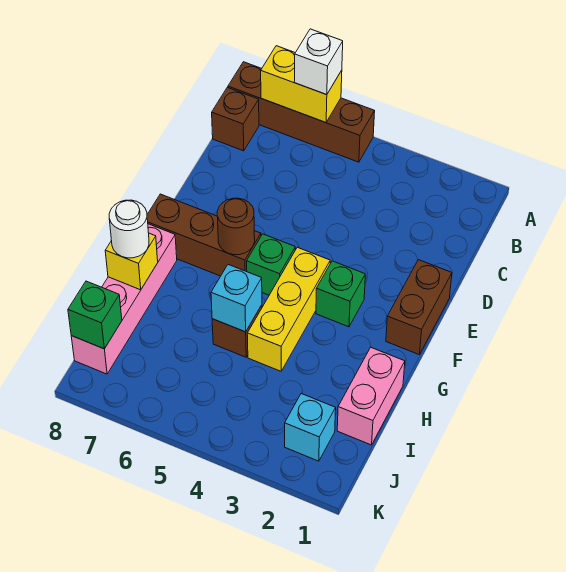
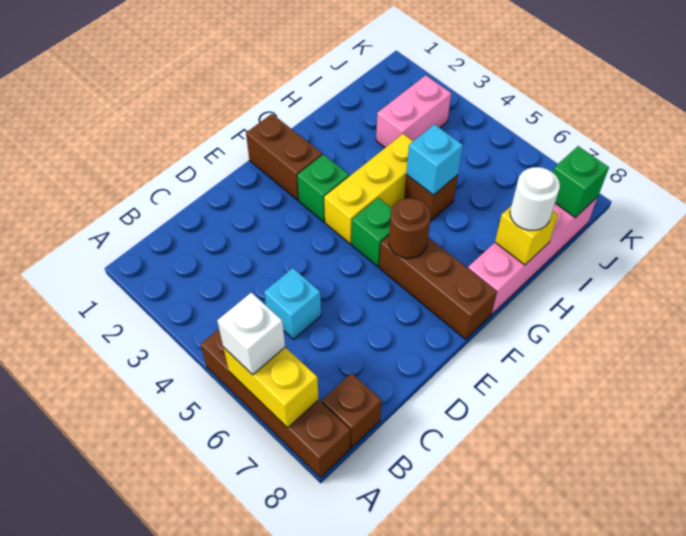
brown brick E1:F1 level 1 -> brown brick F1:F2 level 1
pink brick H1:I1 level 1 -> pink brick I3:J3 level 1
cyan brick J2 level 1 -> cyan brick C5 level 1

